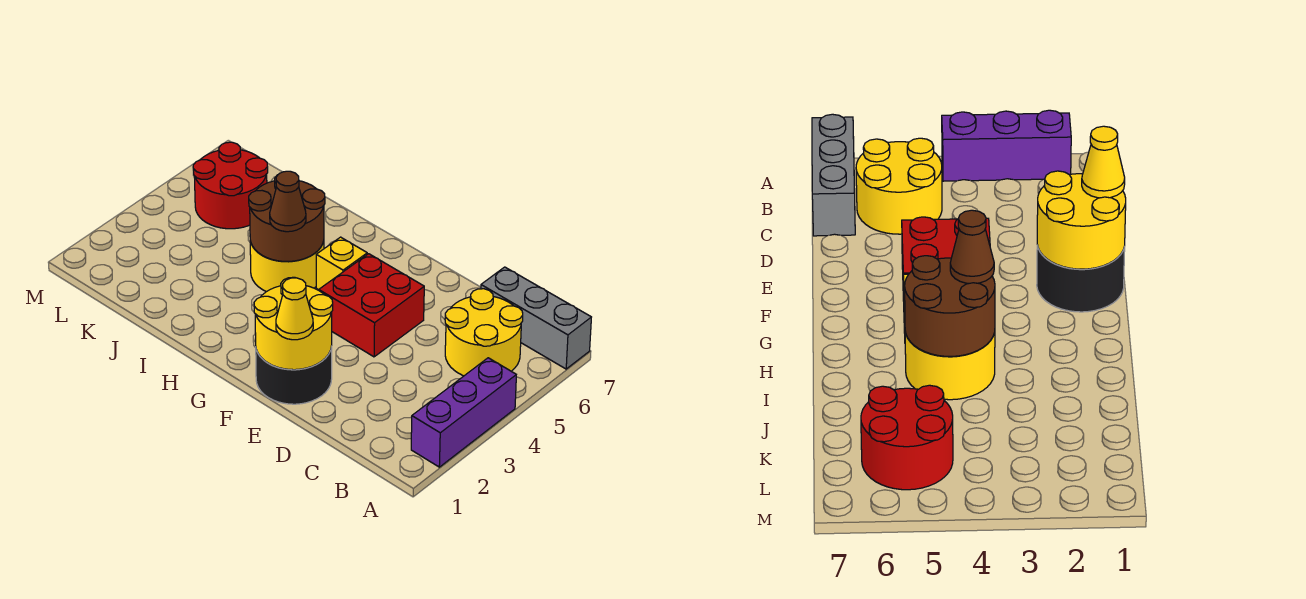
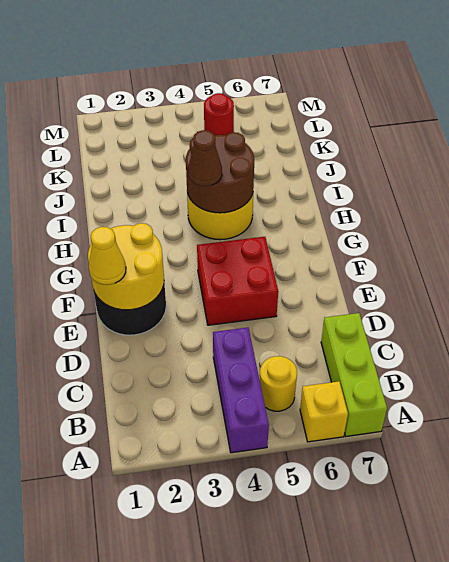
purple brick A2:A4 level 1 -> purple brick A4:C4 level 1
grey brick A7:C7 level 1 -> lime brick A7:C7 level 1
yellow round brick B5:C6 level 1 -> yellow round brick B5 level 1
yellow brick G5 level 1 -> yellow brick A6 level 1
red round brick K5:L6 level 1 -> red round brick L5 level 1

